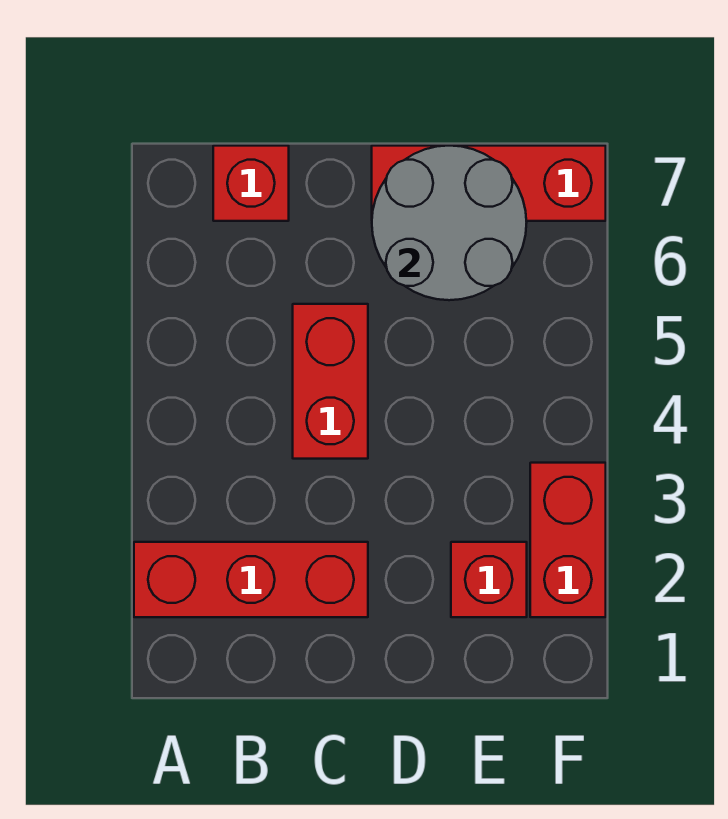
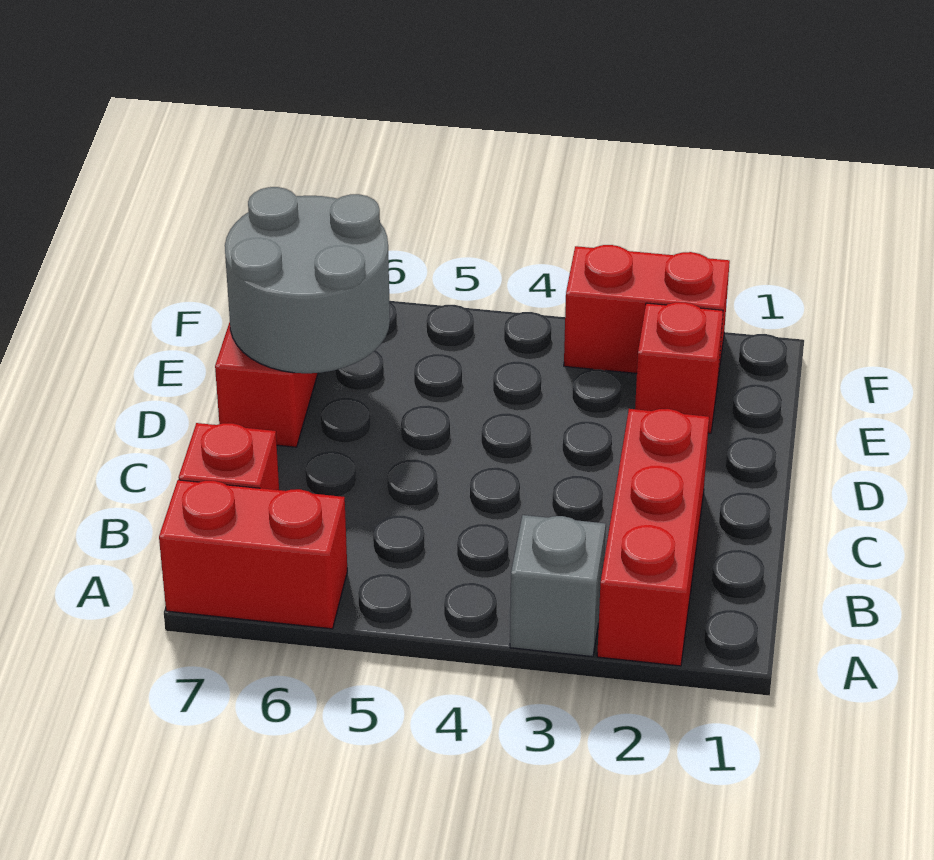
none -> grey brick A3 level 1
red brick C4:C5 level 1 -> red brick A6:A7 level 1

